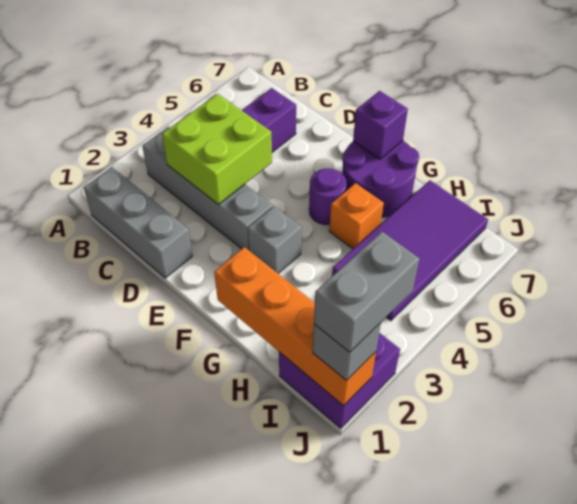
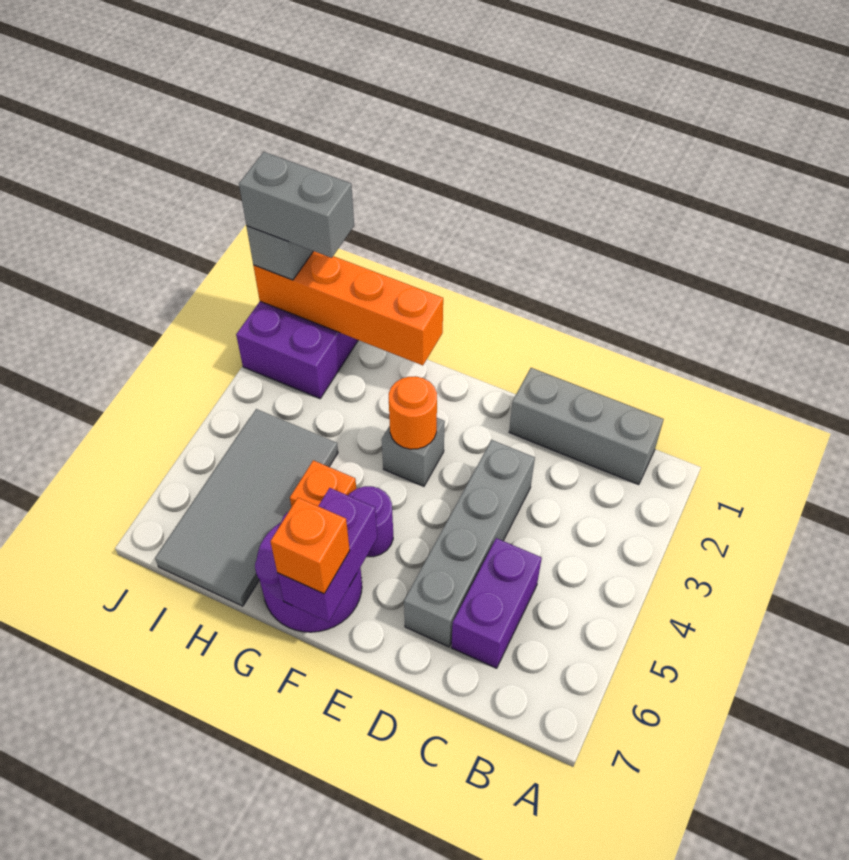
grey brick B3:E3 level 1 -> grey brick D3:D6 level 1
lime brick C3:D4 level 2 -> none
none -> orange round brick F3 level 2
purple brick F7 level 2 -> purple brick F6:F7 level 2
none -> orange brick F7 level 3
purple tile H4:I7 level 1 -> grey tile H4:I7 level 1
grey brick J1:J2 level 4 -> grey brick I1:J1 level 4

